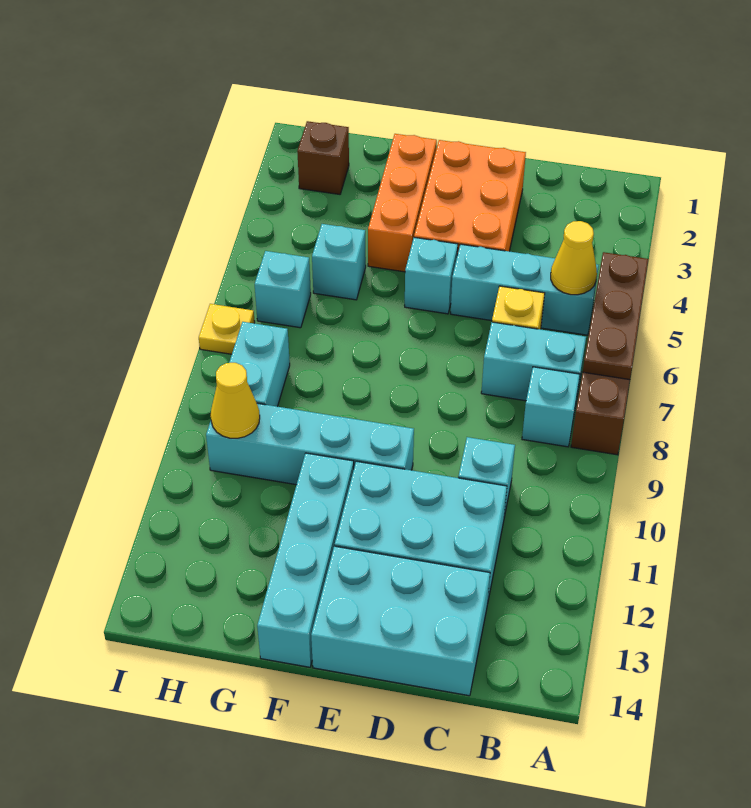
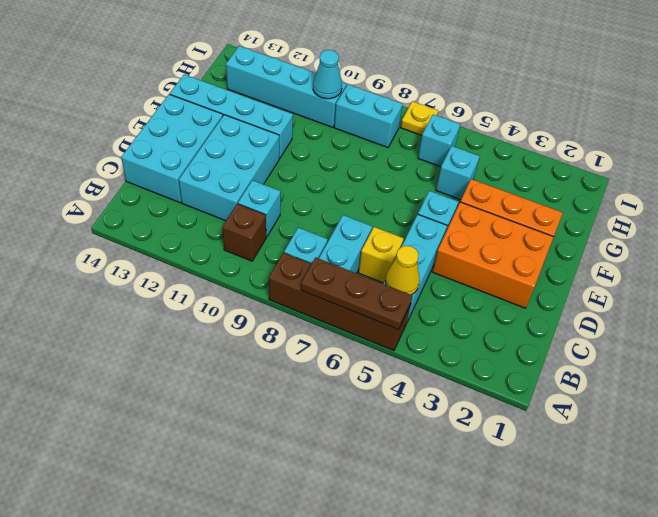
cyan brick E10:H10 level 1 -> cyan brick H10:H13 level 1
brown brick H2 level 1 -> brown brick B10 level 1
yellow cone H10 level 2 -> cyan cone H10 level 2

